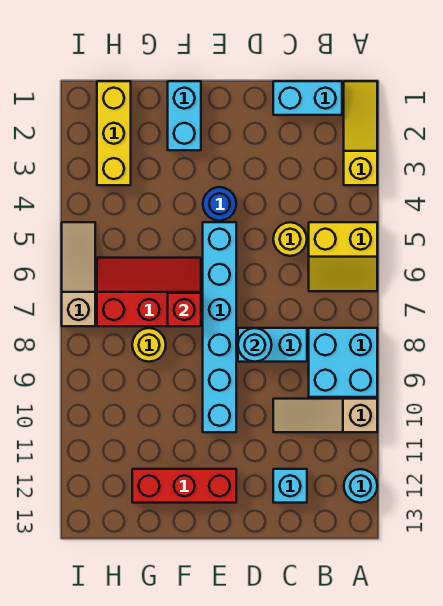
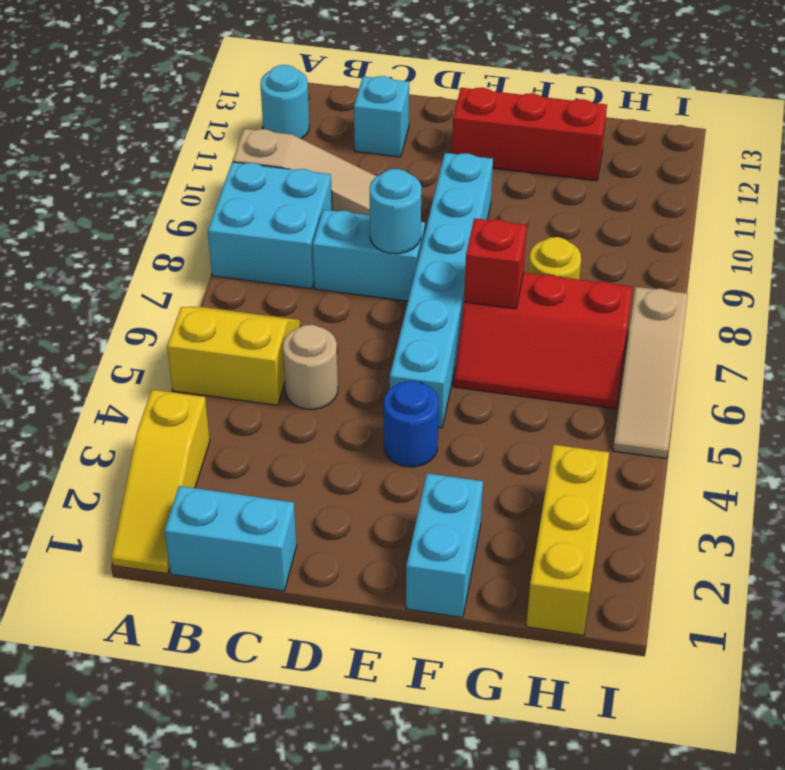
yellow round brick C5 level 1 -> tan round brick C5 level 1

